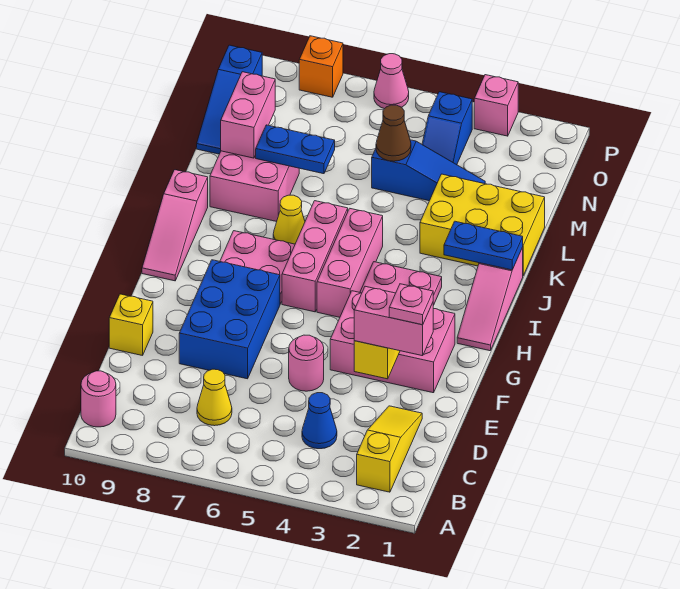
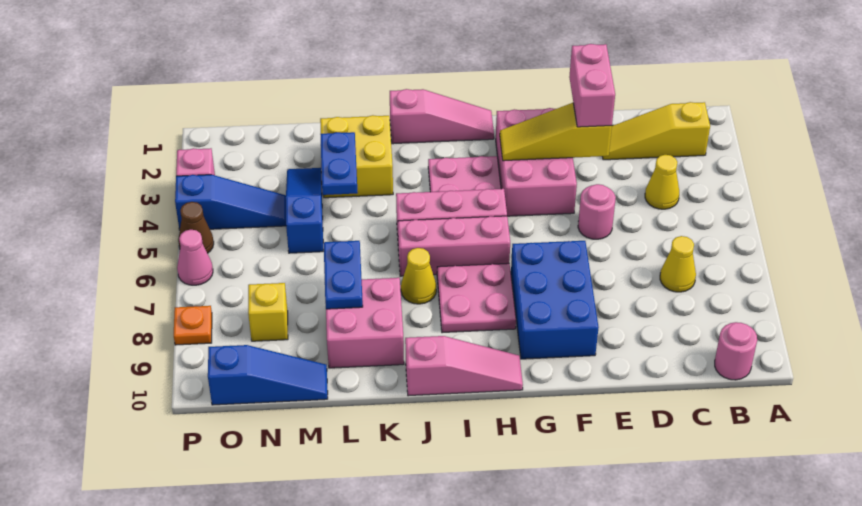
blue cone C4 level 1 -> yellow cone C4 level 1
pink plate E2 level 4 -> none
blue brick E7:G8 level 1 -> blue brick F7:G9 level 1
yellow brick E10 level 1 -> yellow brick N8 level 1
blue plate J1:J2 level 2 -> blue plate L3:L4 level 2
yellow brick K1:L3 level 1 -> yellow brick K2:L3 level 1
pink brick L9:M9 level 2 -> none
brown cone M5 level 2 -> brown cone P5 level 1
blue slope N4:O4 level 1 top O -> blue slope N4:P4 level 1 top P
orange brick P8 level 1 -> orange plate P8 level 1

